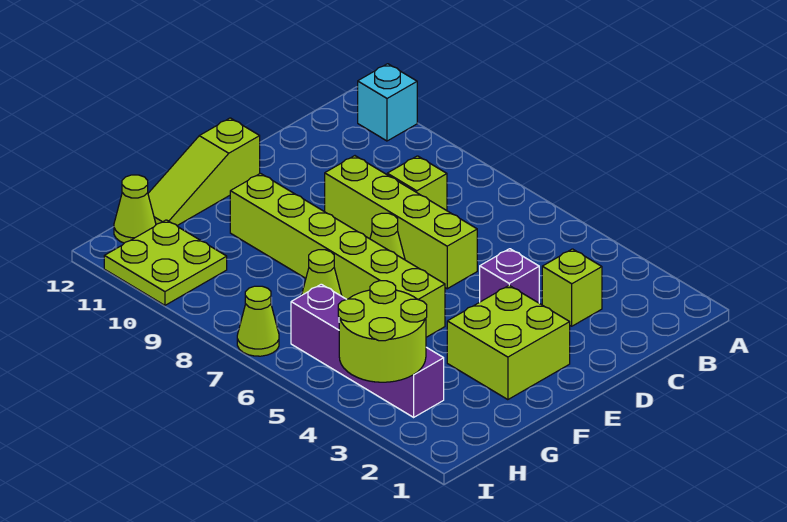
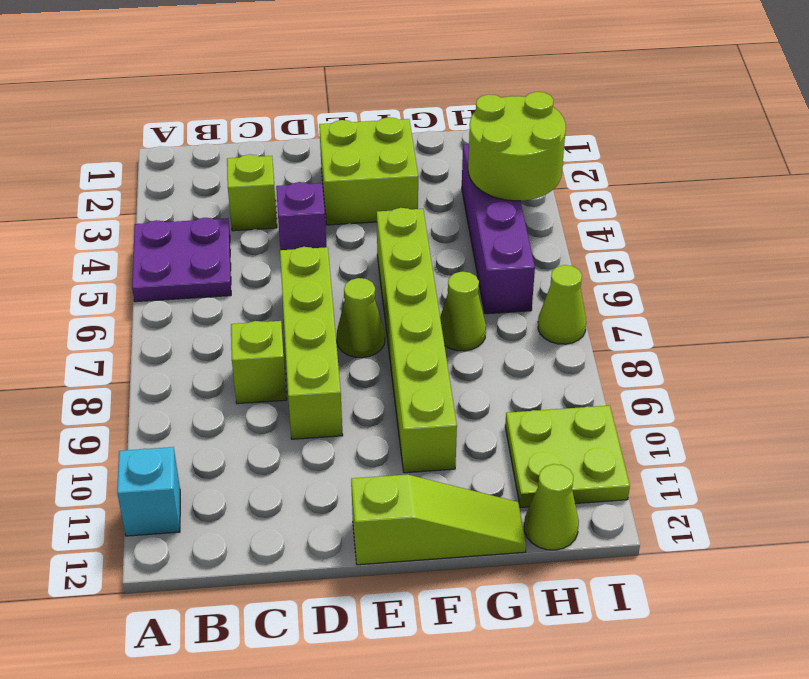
none -> purple plate A4:B5 level 1

